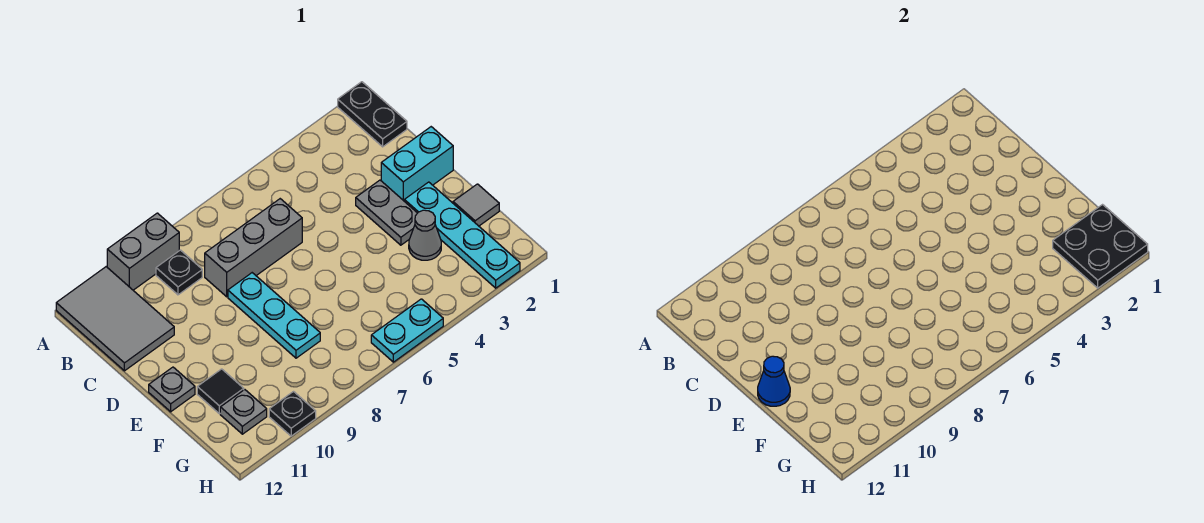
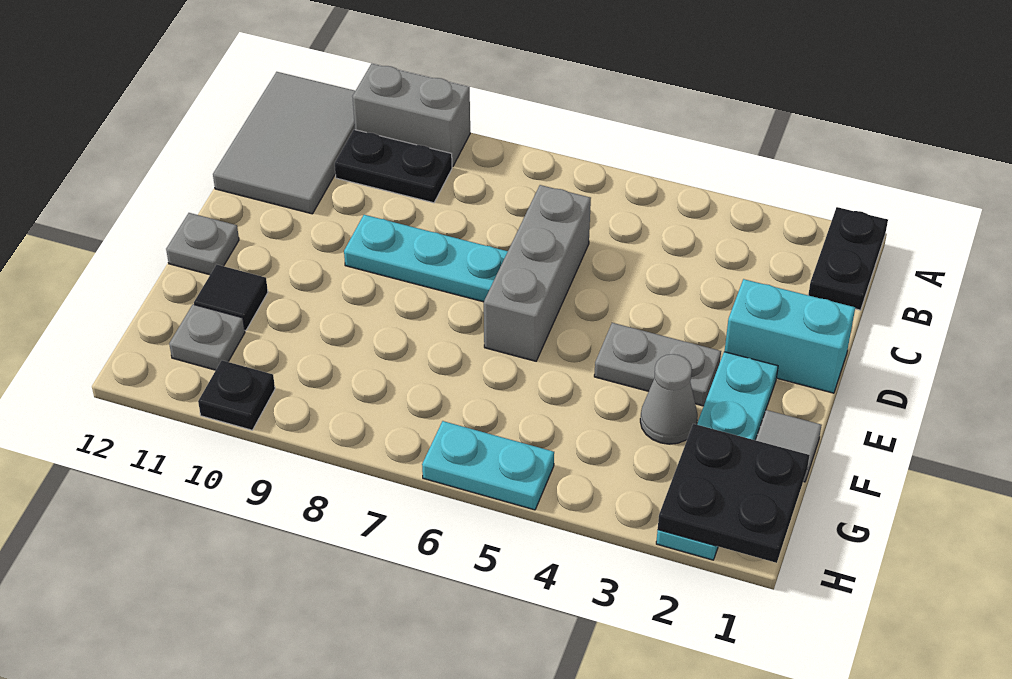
black plate B9 level 1 -> black plate B9:B10 level 1
grey brick C6:C8 level 1 -> grey brick C6:E6 level 1
grey plate D3:E3 level 1 -> grey plate E3:E4 level 1
cyan plate D8:F8 level 1 -> cyan plate D7:D9 level 1
blue cone E12 level 2 -> none

